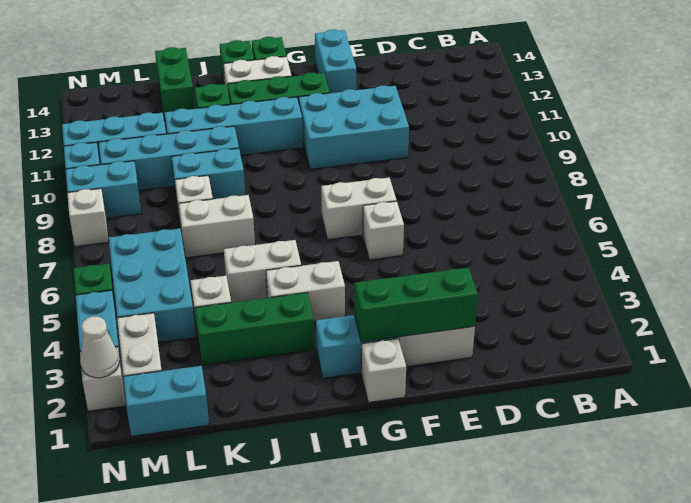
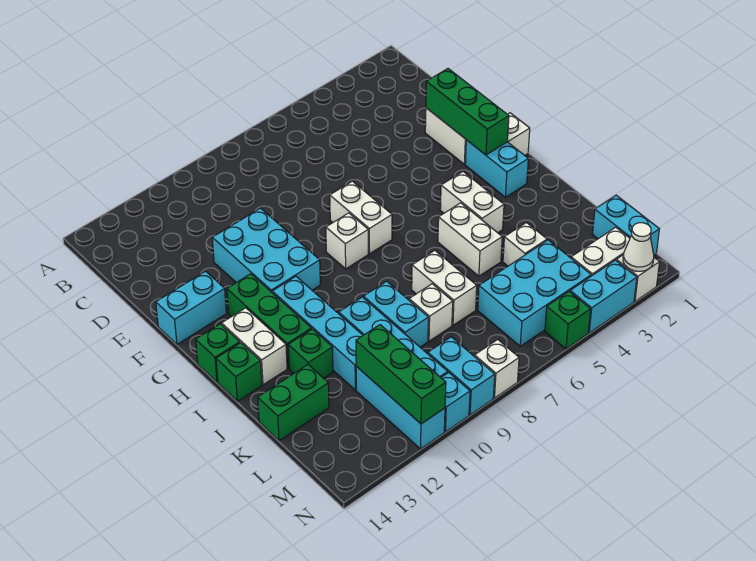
white brick F6 level 1 -> white brick G8 level 1
green brick I3:K3 level 1 -> green brick L11:N11 level 2

